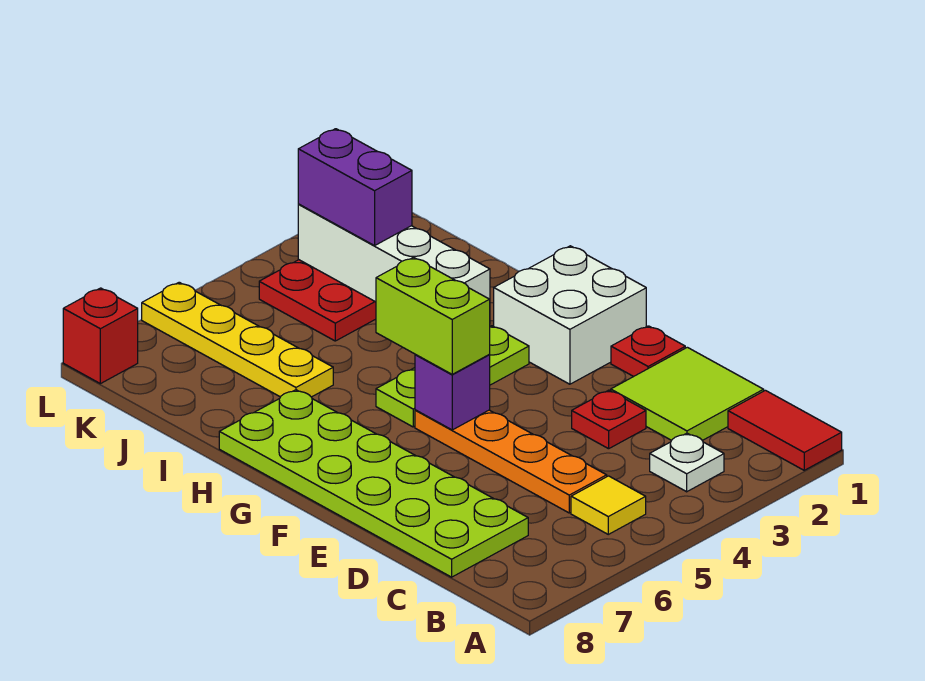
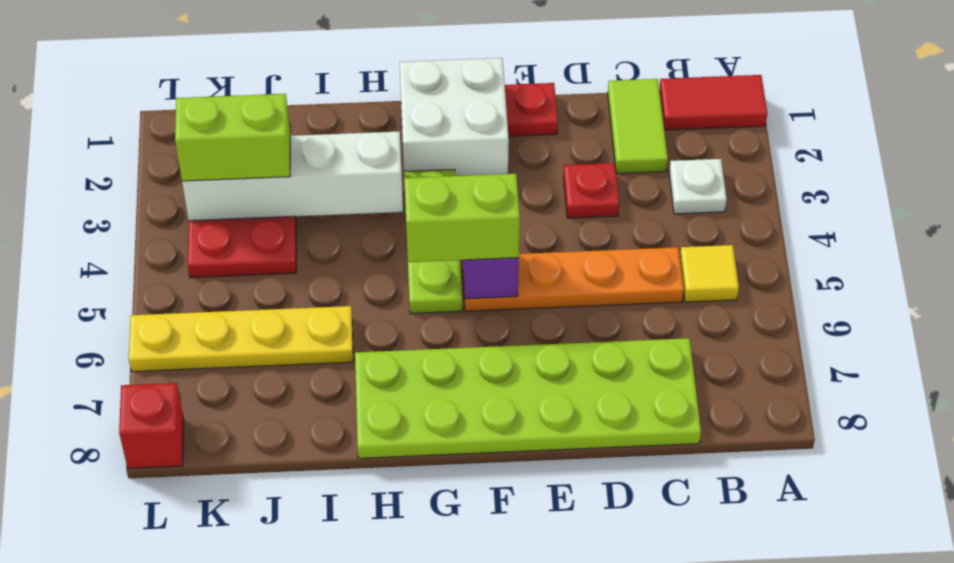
lime tile C1:D2 level 1 -> lime tile C1:C2 level 1
purple brick J3:K3 level 3 -> lime brick J3:K3 level 3

